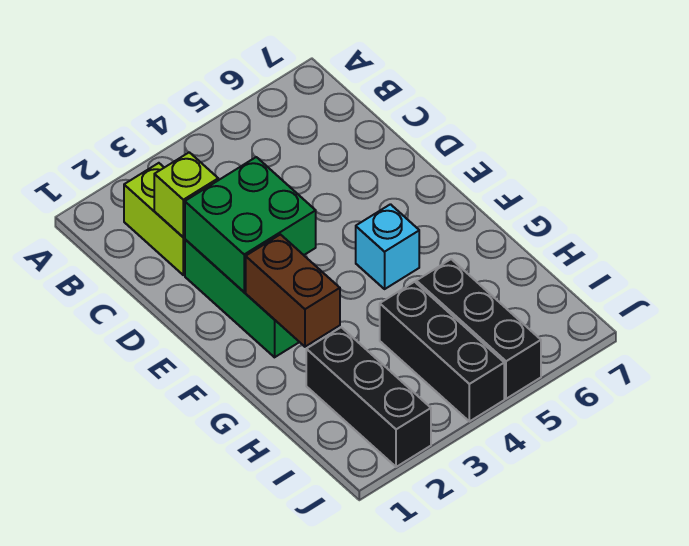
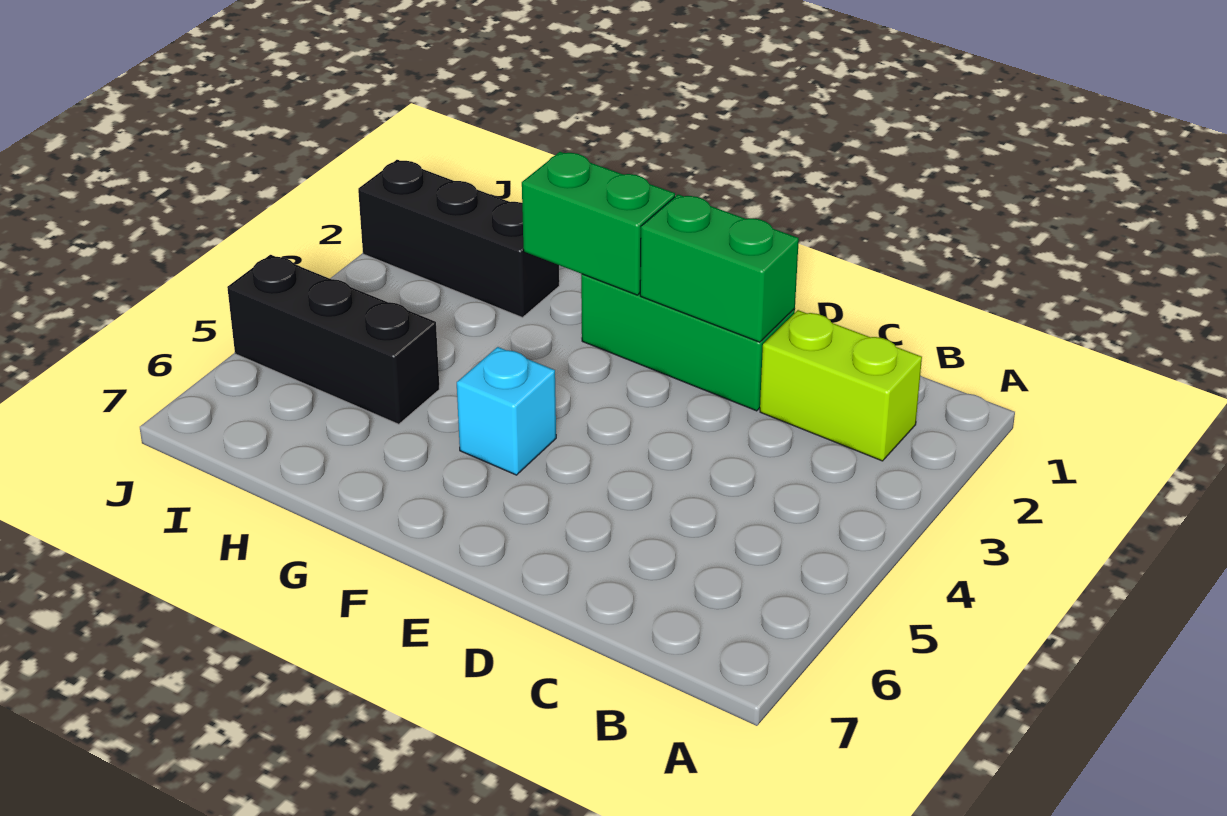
lime brick C2 level 2 -> none
green brick D2:E3 level 2 -> green brick D2:E2 level 2
brown brick F2:G2 level 2 -> green brick F2:G2 level 2
black brick H4:J4 level 1 -> none

